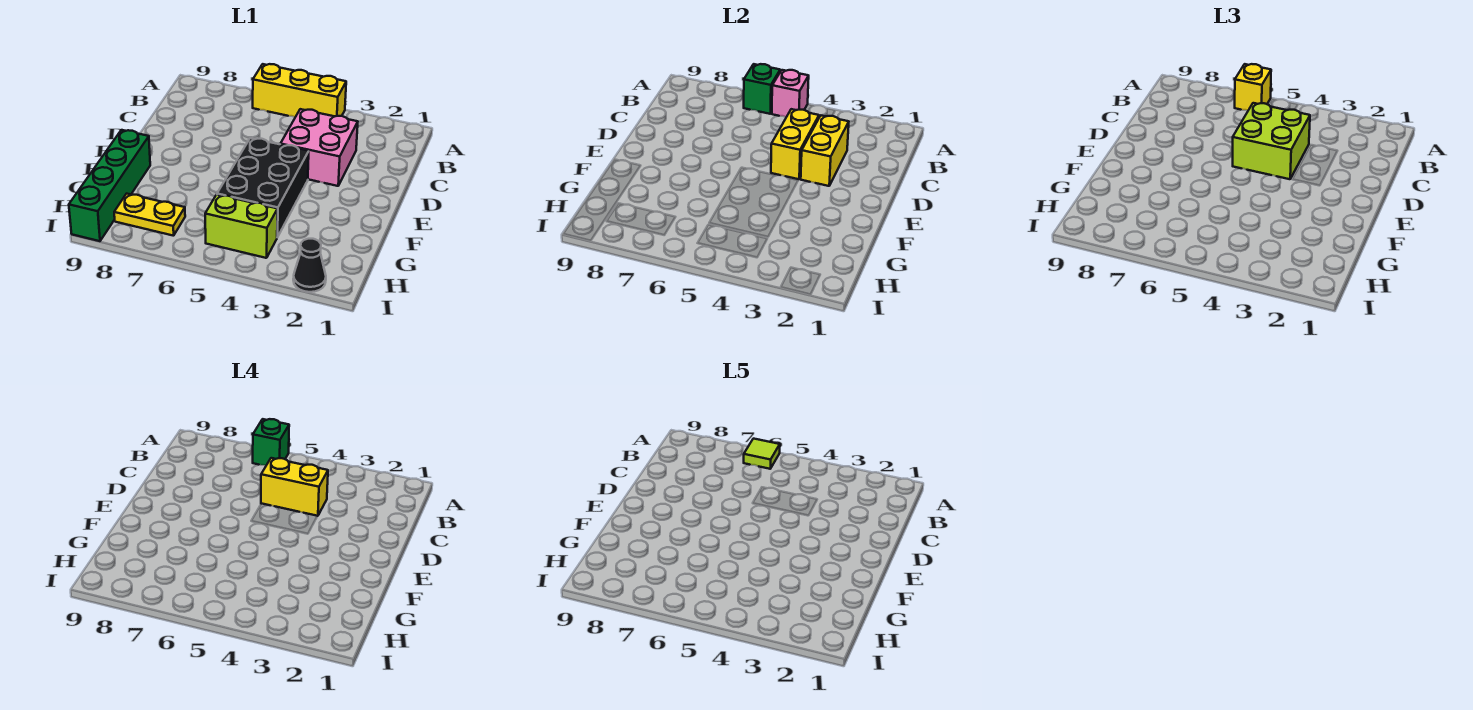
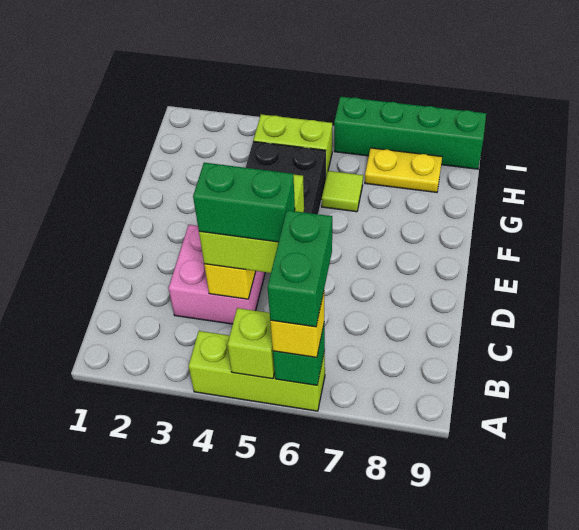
yellow brick A4:A6 level 1 -> lime brick A4:A6 level 1
pink brick A5 level 2 -> lime brick A5 level 2
green brick A6 level 4 -> green brick A6:B6 level 4
lime tile A6 level 5 -> lime tile G6 level 1
yellow brick C3:D3 level 2 -> none
yellow brick C4:C5 level 4 -> green brick C4:C5 level 4
green brick F9:I9 level 1 -> green brick I6:I9 level 1
black cone I2 level 1 -> none

